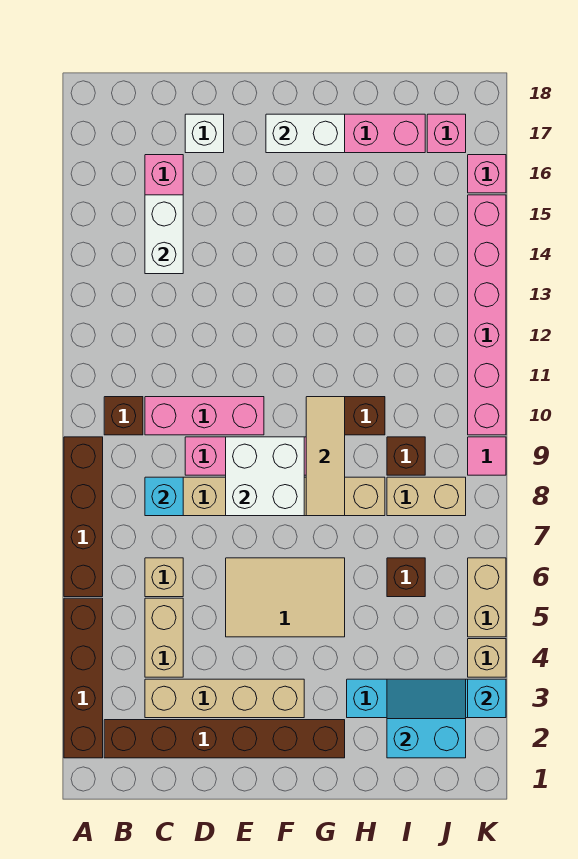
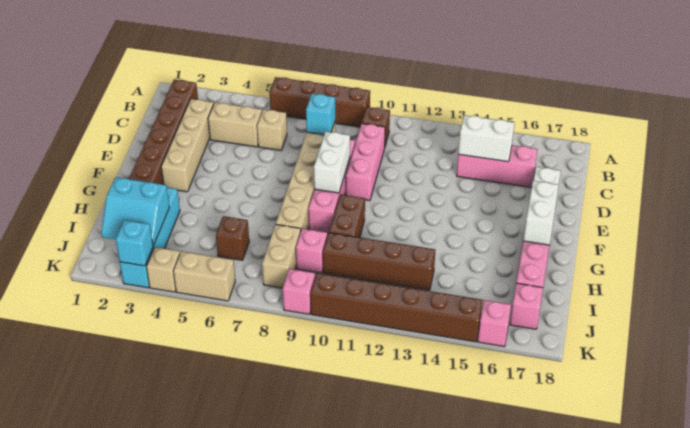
brown brick A2:A5 level 1 -> brown brick I10:I13 level 1
tan tile E5:G6 level 1 -> none
white brick E8:F9 level 2 -> white brick E9:F9 level 2
tan tile G8:G10 level 2 -> none
cyan slope I2:J3 level 2 top 2 -> cyan slope I2:J3 level 2 top I
brown brick I9 level 1 -> pink brick I9 level 1
pink tile K9 level 1 -> pink brick K9 level 1
pink brick K10:K15 level 1 -> brown brick K10:K15 level 1

